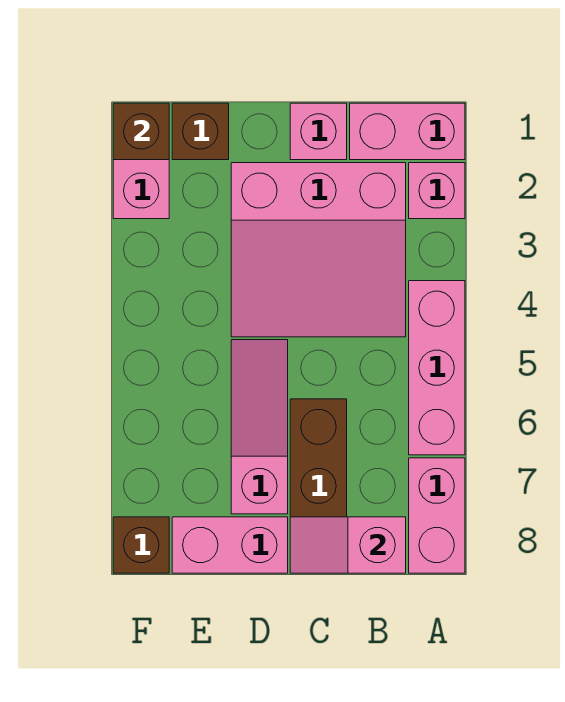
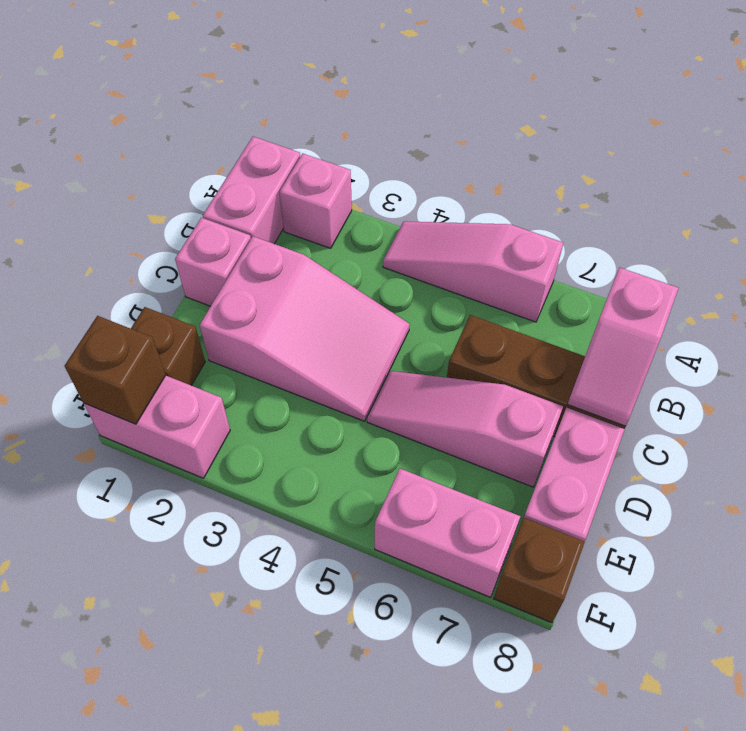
pink brick A4:A6 level 1 -> pink slope A4:A6 level 1 top 6
pink brick A7:A8 level 1 -> pink brick F6:F7 level 1
pink slope B2:D4 level 1 top 2 -> pink slope C2:D4 level 1 top 2

